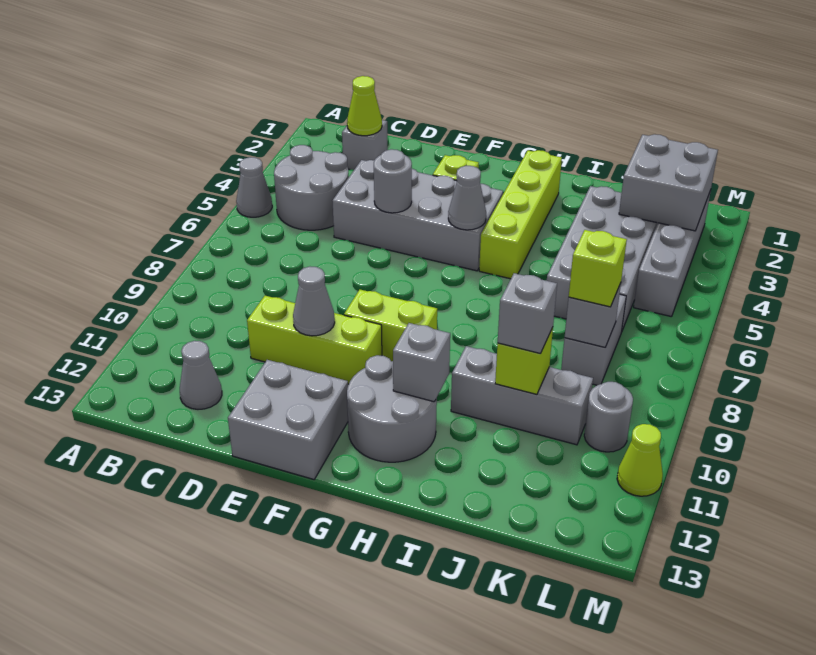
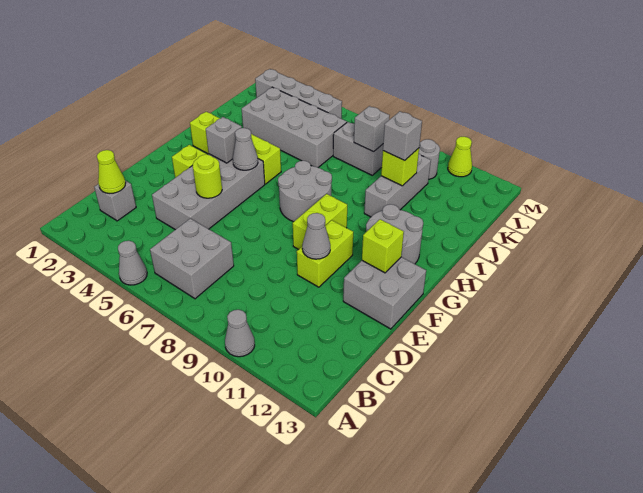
grey round brick B4:C5 level 1 -> grey round brick G7:H8 level 1
grey cone C12 level 1 -> grey cone A10 level 1
lime brick D10:F10 level 1 -> lime brick E10:F10 level 1
grey round brick E5 level 2 -> lime round brick E5 level 2
grey brick H11 level 2 -> grey brick G4 level 2
grey brick K2:L3 level 2 -> grey brick B6:C7 level 1
lime brick K8 level 3 -> lime brick F12 level 2

